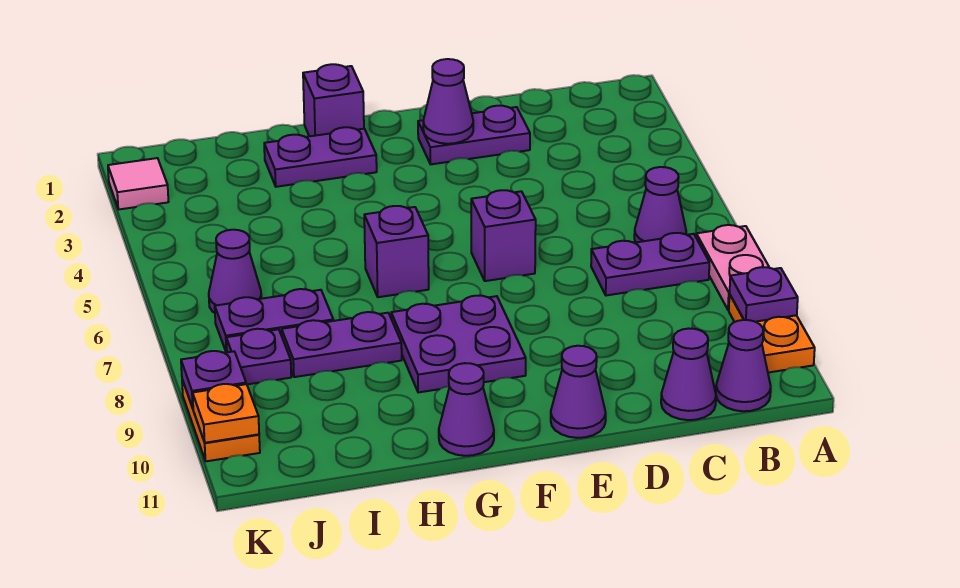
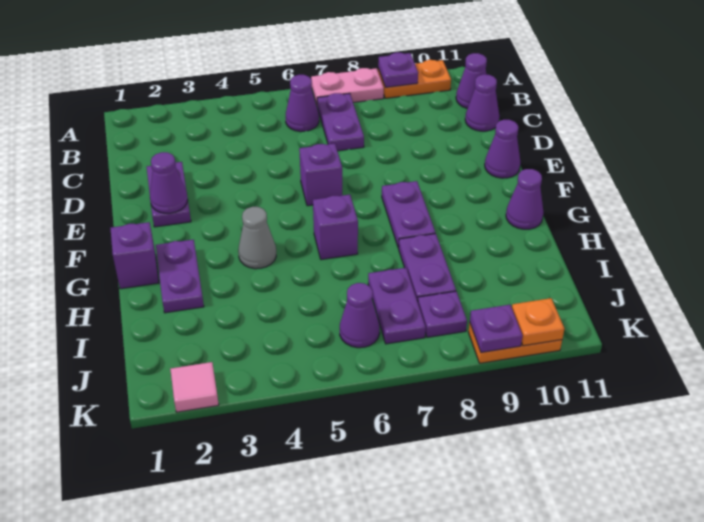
purple plate F8:G9 level 1 -> purple plate F8:G8 level 1
none -> grey cone G4 level 1

